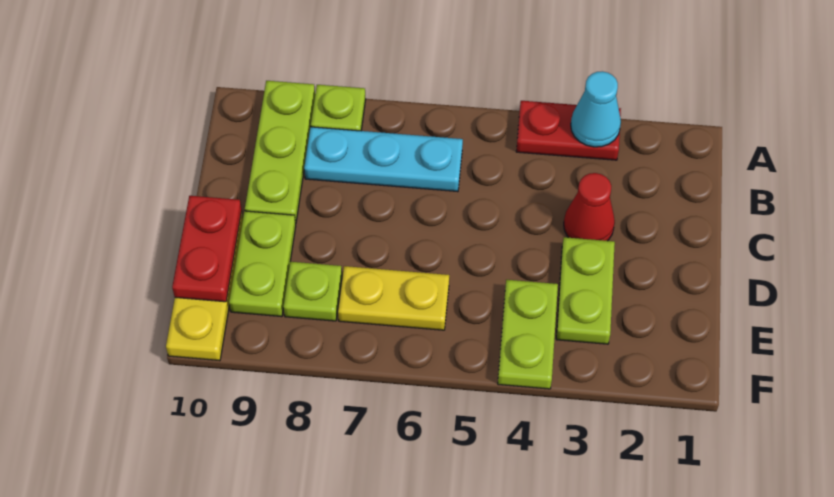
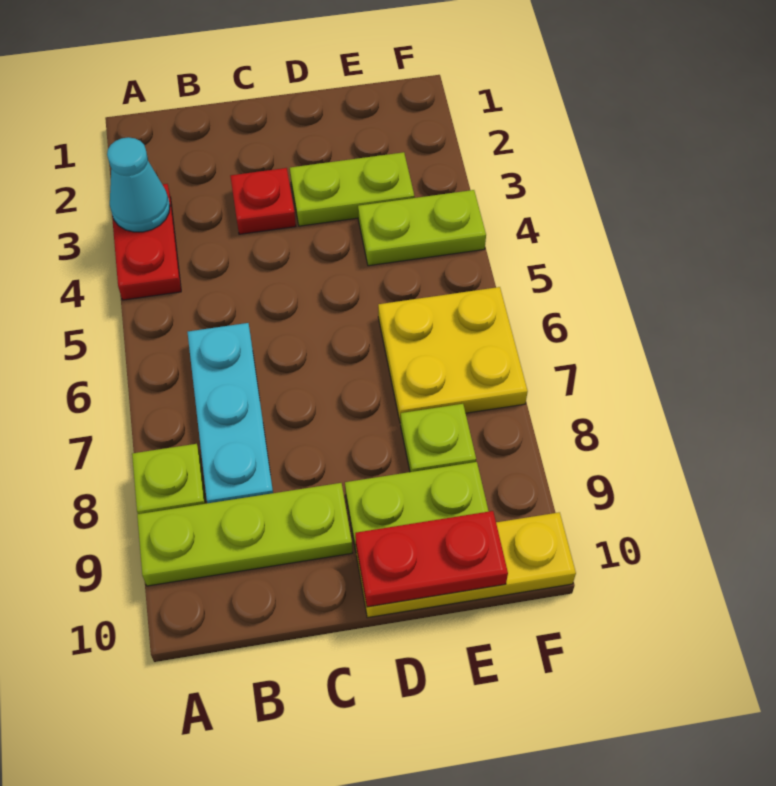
red cone C3 level 1 -> red plate C3 level 1
yellow plate E6:E7 level 1 -> yellow plate E6:F7 level 1

